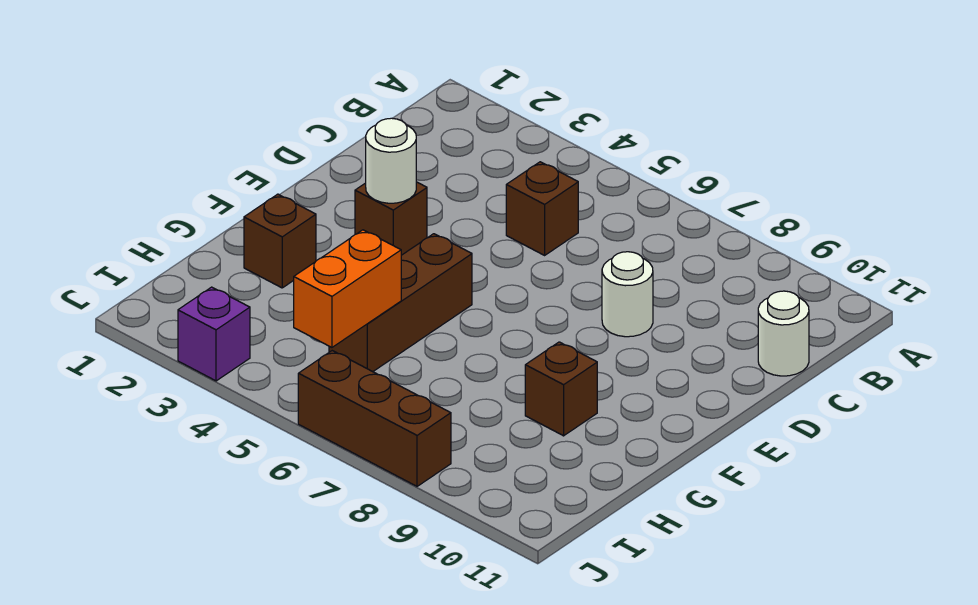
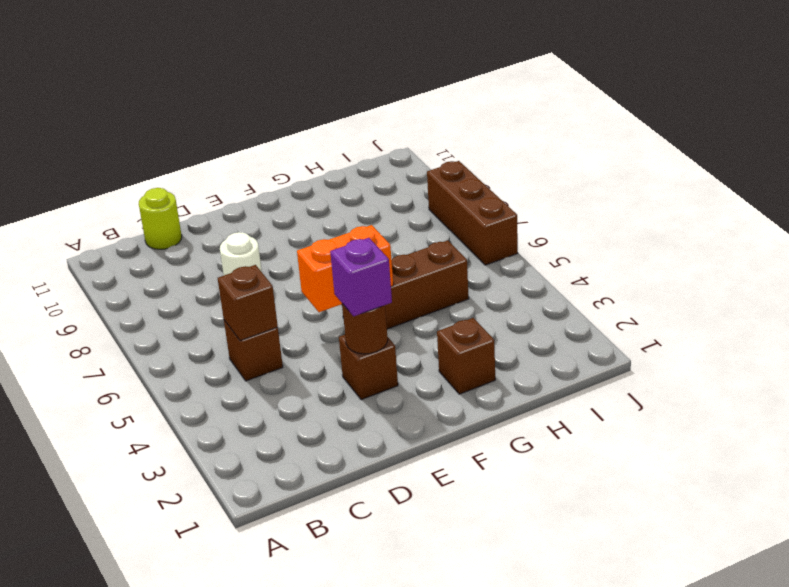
white round brick C11 level 1 -> lime round brick C11 level 1
white round brick E3 level 2 -> brown round brick E3 level 2
brown brick G9 level 1 -> brown brick C5 level 2
orange brick H5:I5 level 2 -> orange brick E5:F5 level 2
purple brick J3 level 1 -> purple brick E3 level 3

